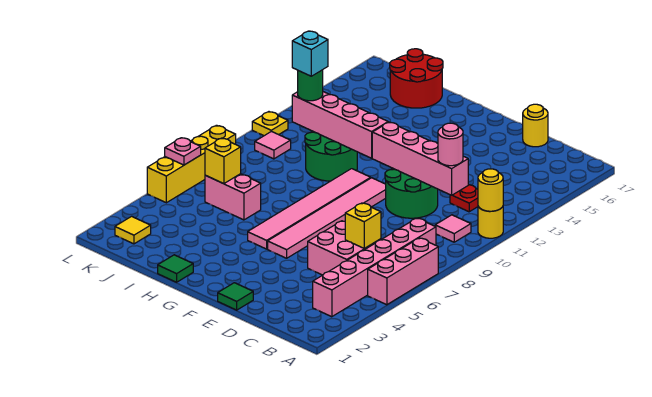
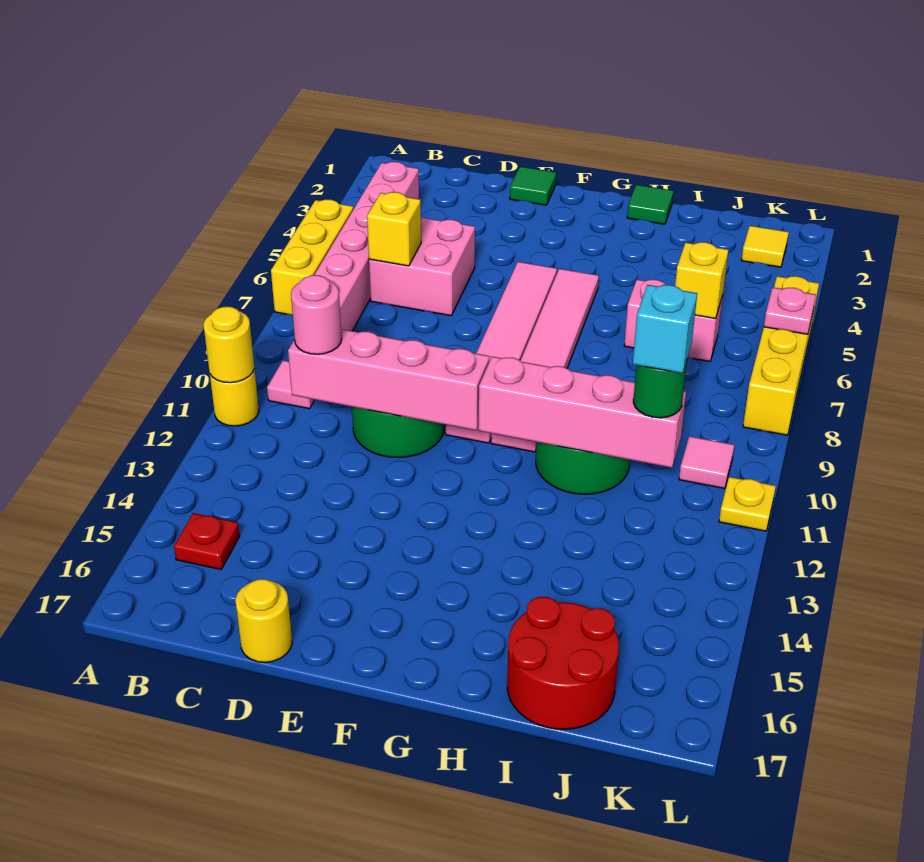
pink brick A5:A7 level 1 -> yellow brick A5:A7 level 1
red plate C12 level 1 -> red plate B15 level 1

